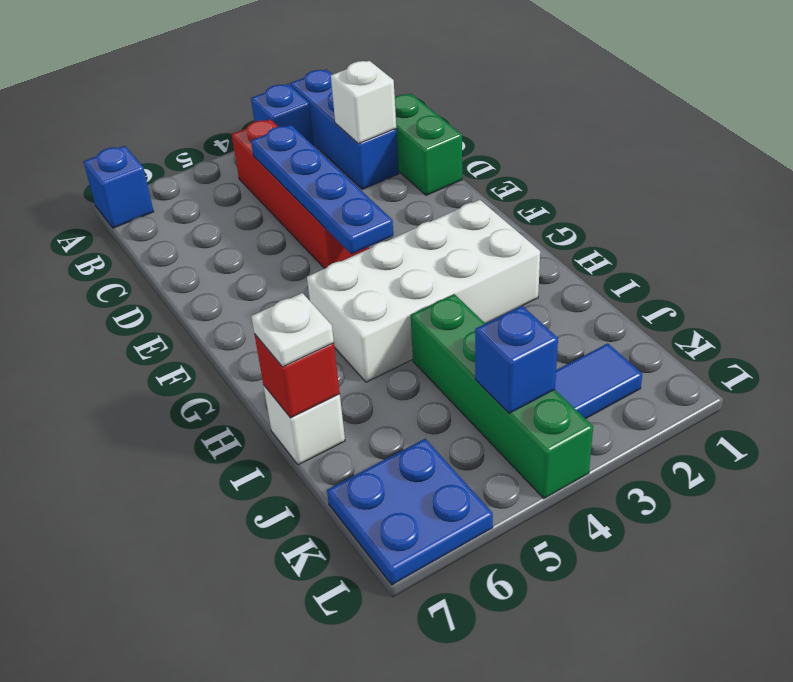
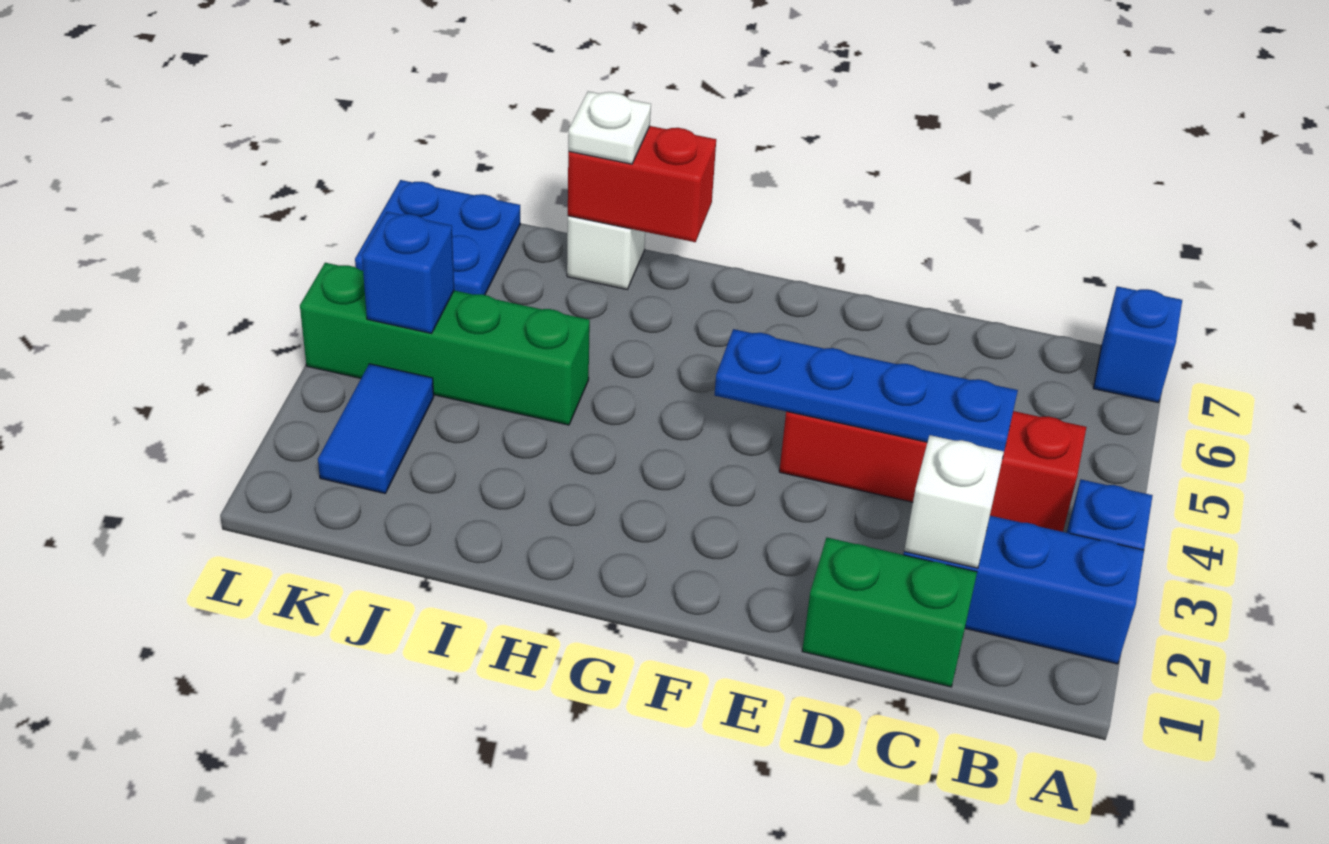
white brick G2:H5 level 1 -> none
red brick I7 level 2 -> red brick H7:I7 level 2

